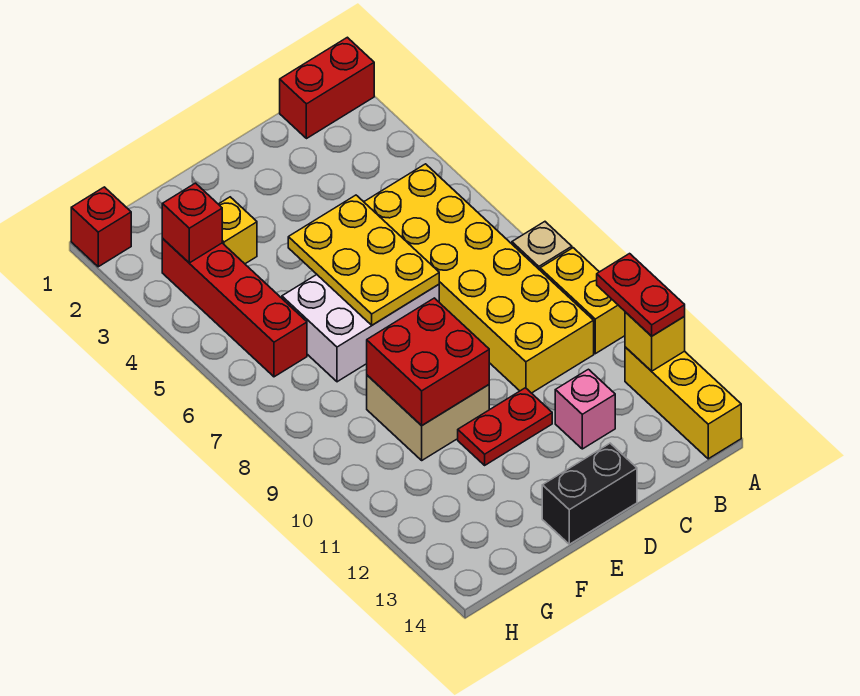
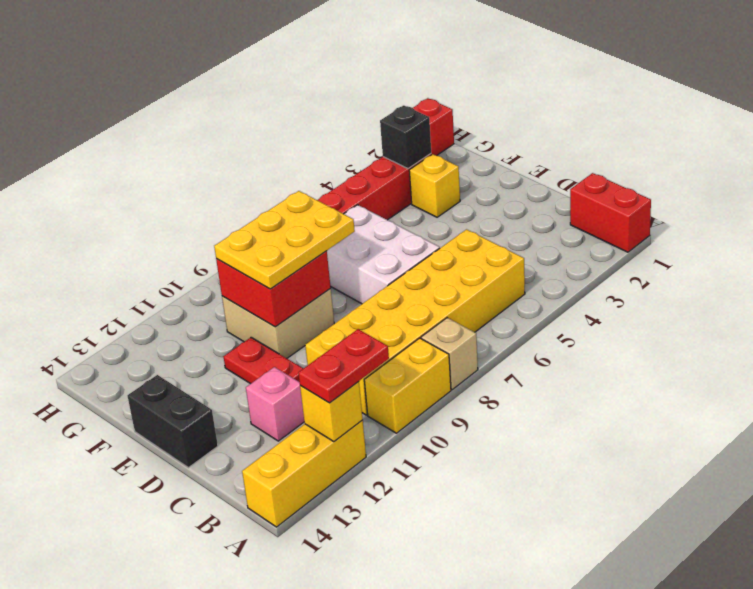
yellow plate D5:E7 level 2 -> yellow plate E8:F10 level 3
red brick G3 level 2 -> black brick G3 level 2

